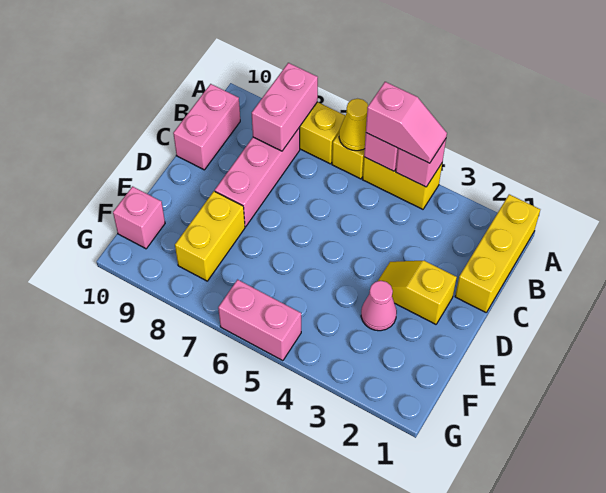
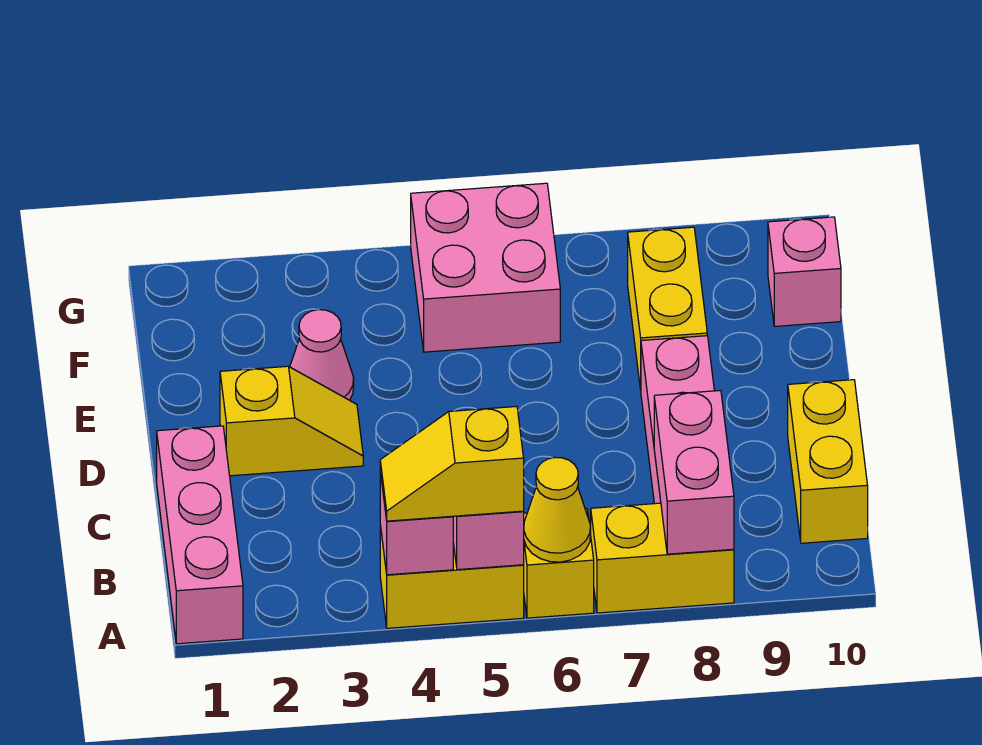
yellow brick A1:C1 level 1 -> pink brick A1:C1 level 1
pink slope A4:A5 level 3 top 5 -> yellow slope A4:A5 level 3 top 5
pink brick B10:C10 level 1 -> yellow brick B10:C10 level 1
pink brick G5:G6 level 1 -> pink brick F5:G6 level 1

